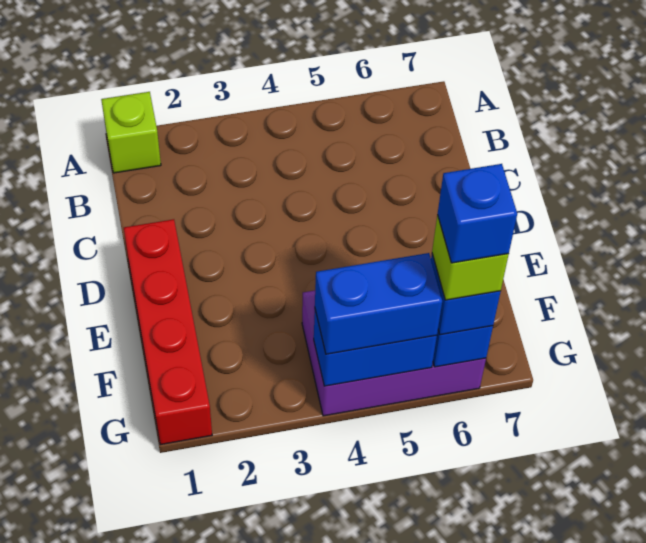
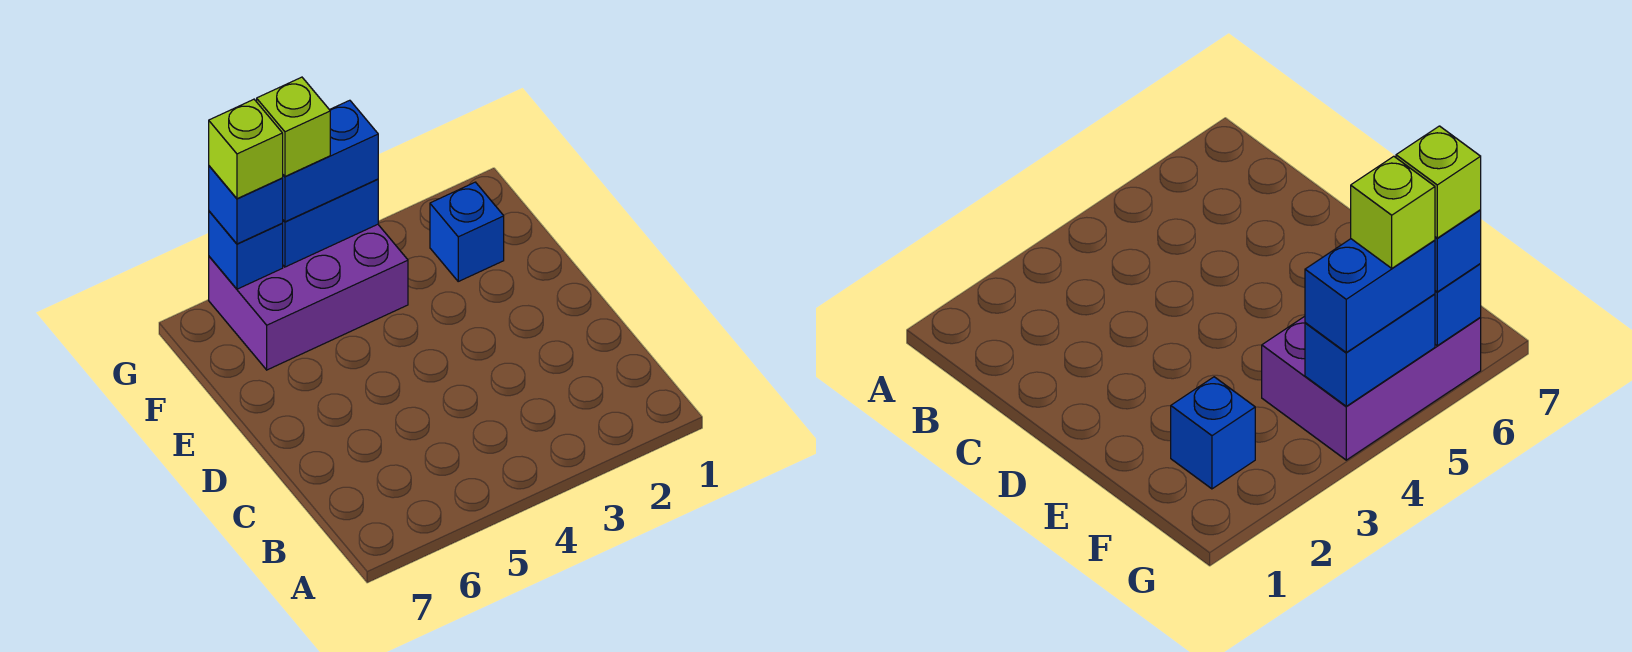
lime brick A1 level 1 -> lime brick G5 level 4
red brick D1:G1 level 1 -> none
blue brick G6 level 5 -> blue brick F2 level 1

